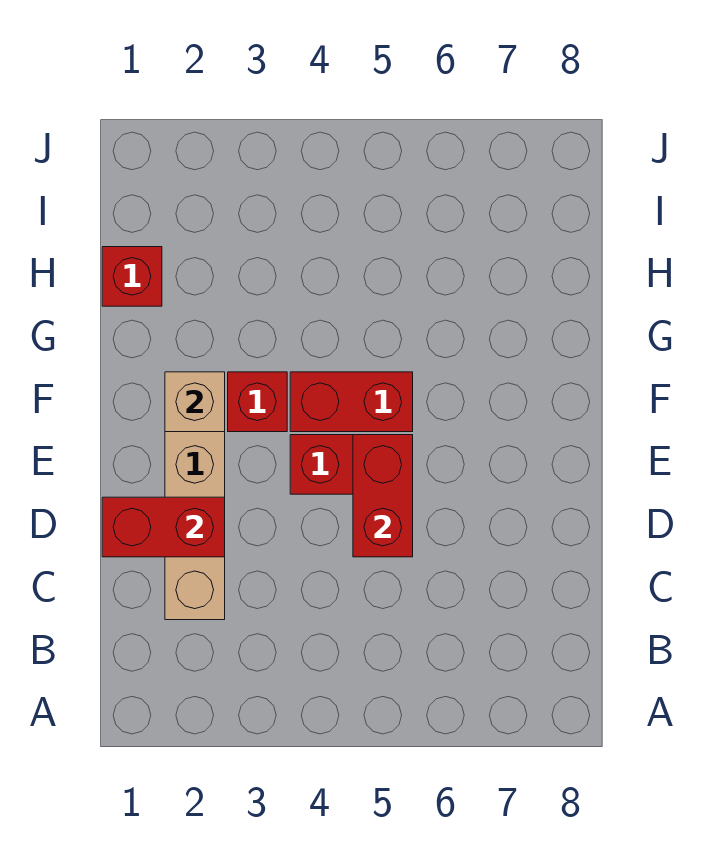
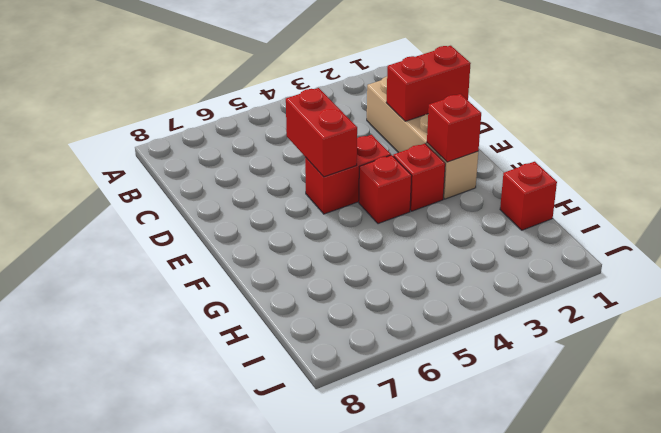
tan brick F2 level 2 -> red brick F2 level 2
red brick F4:F5 level 1 -> red brick F4 level 1

